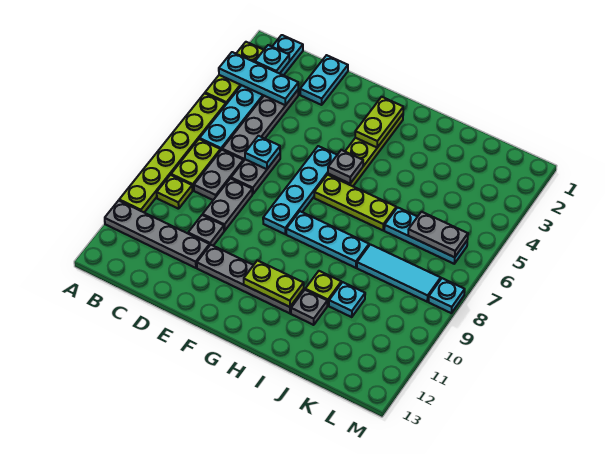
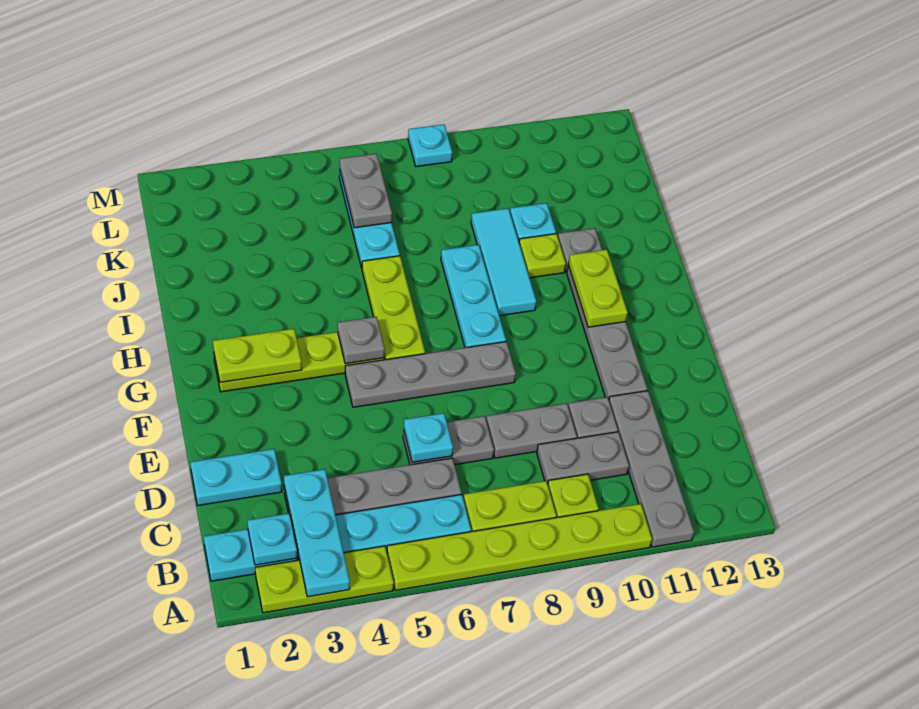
grey plate C7:C8 level 1 -> grey plate C9:C10 level 1
cyan plate F5:F8 level 1 -> grey plate F5:F8 level 1
cyan tile J8:L8 level 1 -> cyan tile H9:J9 level 1

